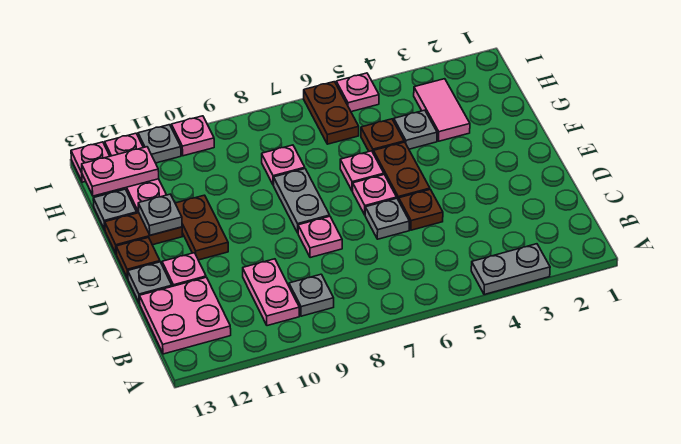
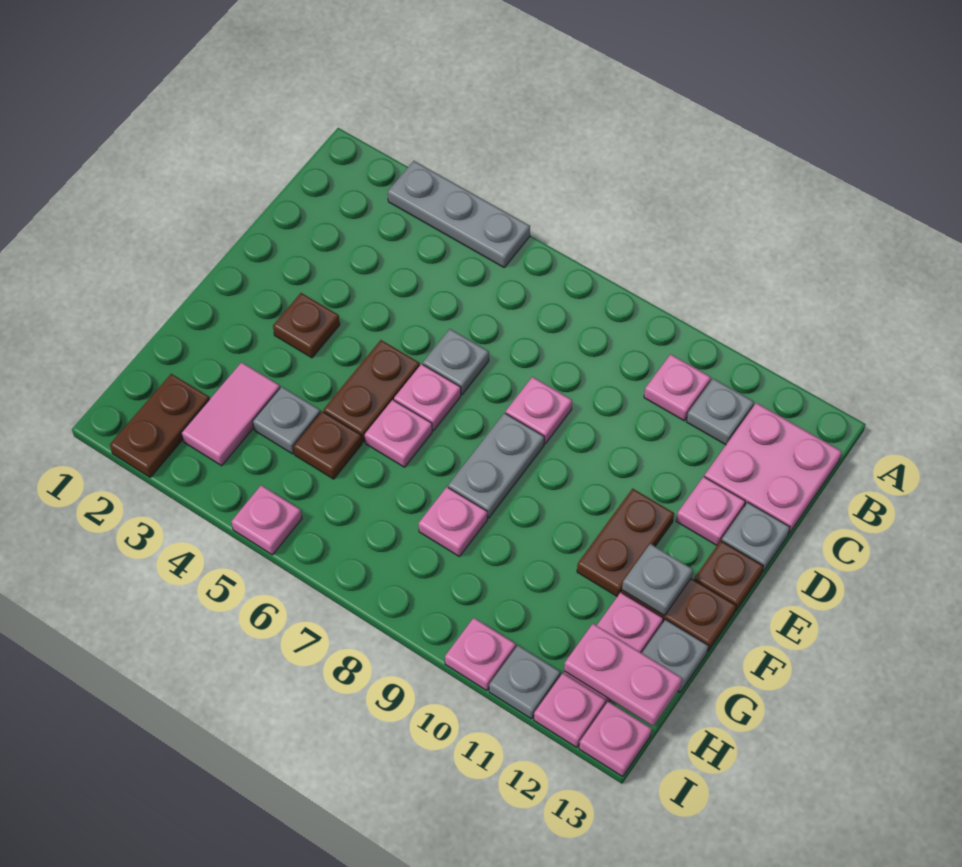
grey plate A3:A4 level 1 -> grey plate A3:A5 level 1
grey plate B9 level 1 -> grey plate B11 level 1
pink plate B10:C10 level 1 -> pink plate B10 level 1
brown plate D5 level 1 -> brown plate E3 level 1
brown plate H6:I6 level 1 -> brown plate H2:I2 level 1

